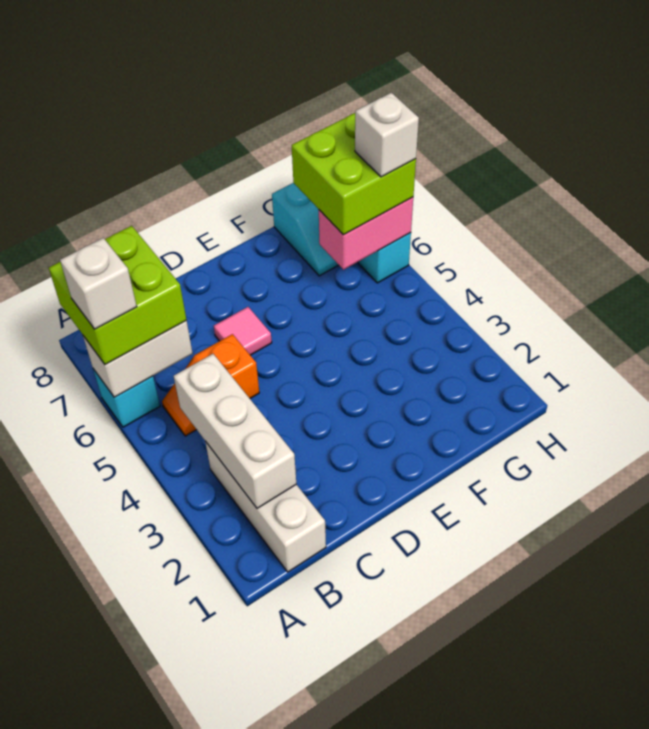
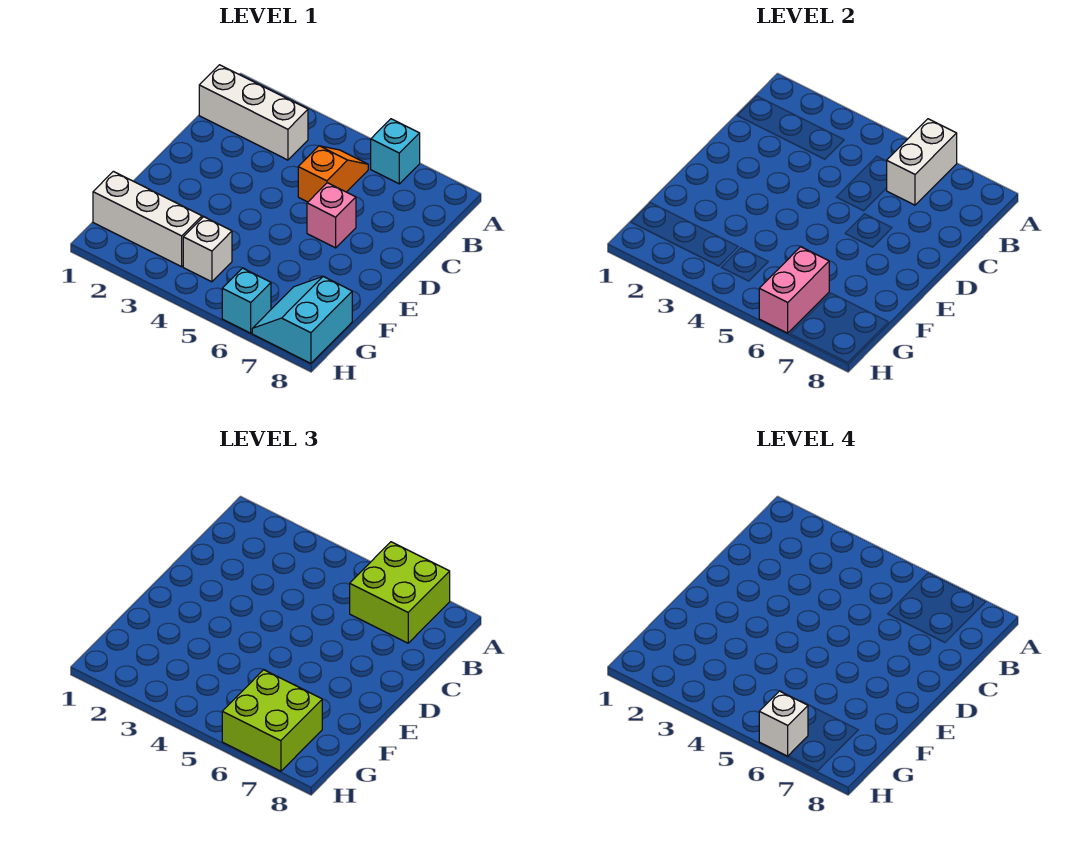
white brick A6 level 4 -> white brick G4 level 1
white brick B2:B4 level 2 -> white brick G1:G3 level 1
pink tile D6 level 1 -> pink brick D6 level 1

